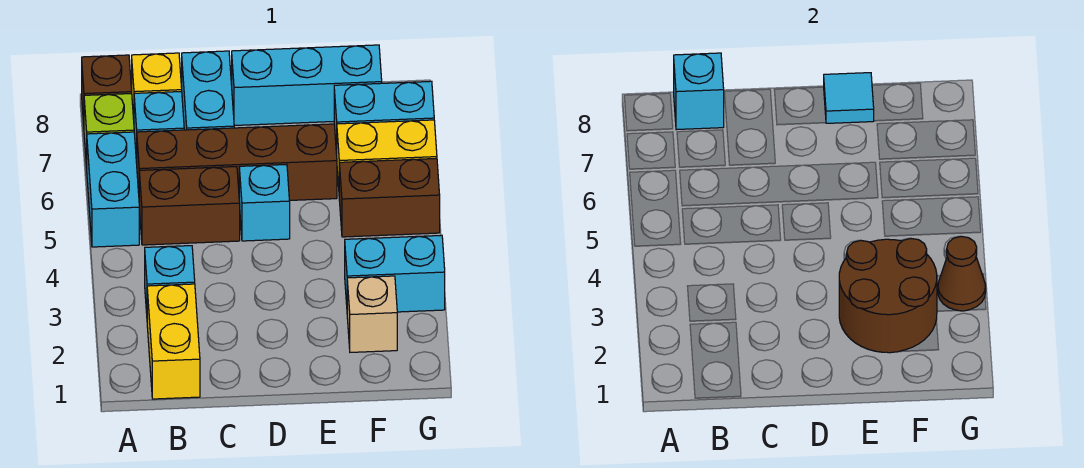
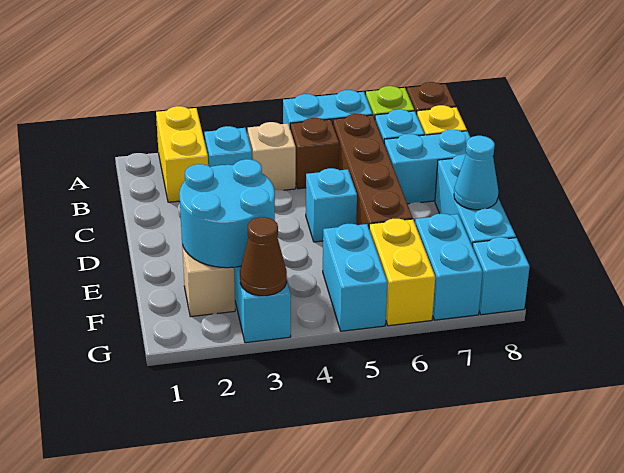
yellow brick B1:B2 level 1 -> yellow brick A2:B2 level 1
none -> tan brick B4 level 1
brown brick B5:C5 level 1 -> brown brick B5 level 1
cyan brick B8 level 2 -> cyan brick G8 level 1
brown round brick E2:F3 level 2 -> cyan round brick E2:F3 level 2
cyan tile E8 level 2 -> cyan cone E8 level 2
brown brick F5:G5 level 1 -> cyan brick F5:G5 level 1

